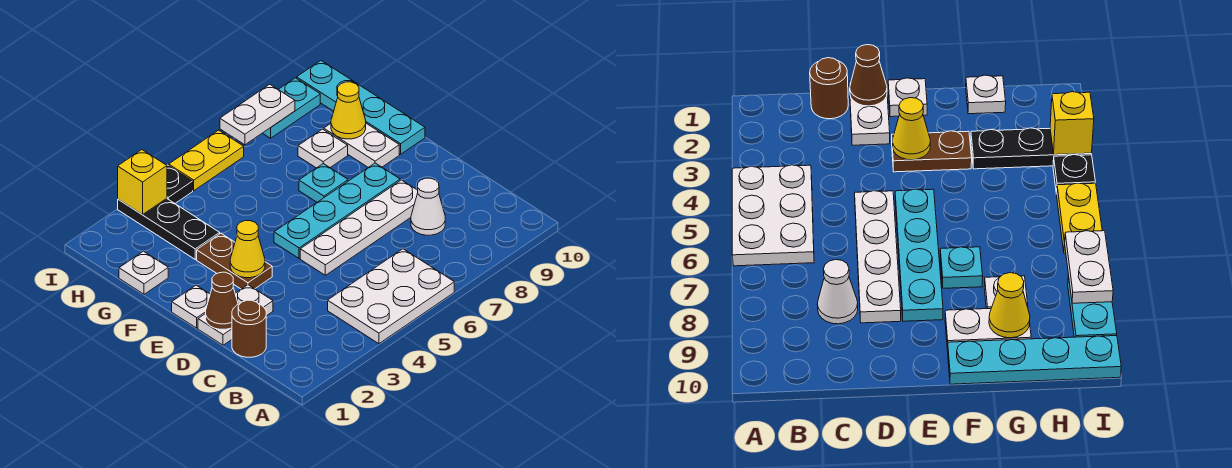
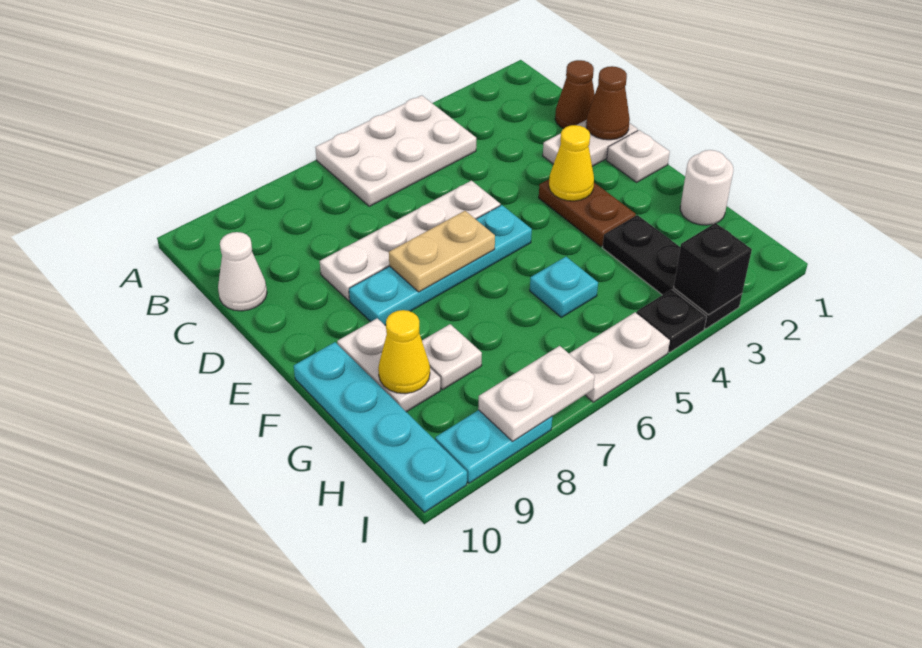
brown round brick C1 level 1 -> brown cone C1 level 1
white cone C8 level 1 -> white cone C10 level 1
none -> tan plate E6:E7 level 2
cyan plate F7 level 1 -> cyan plate G5 level 1
white plate G1 level 1 -> white round brick G1 level 1
yellow brick I3 level 2 -> black brick I3 level 2
yellow plate I5:I6 level 1 -> white plate I5:I6 level 1

